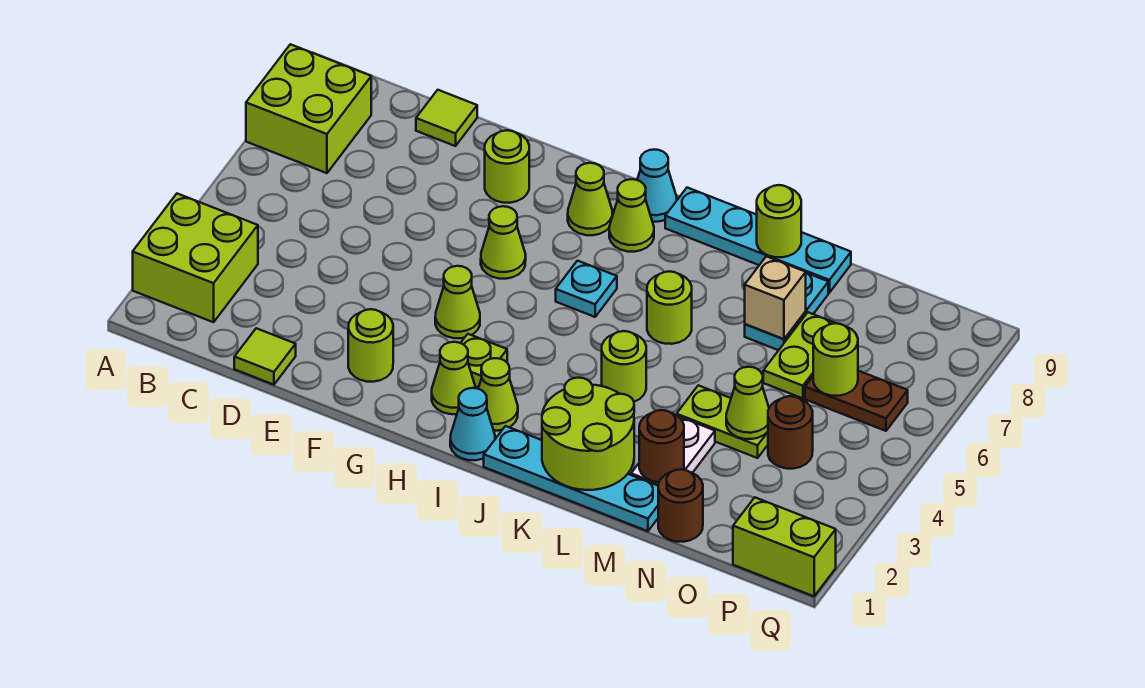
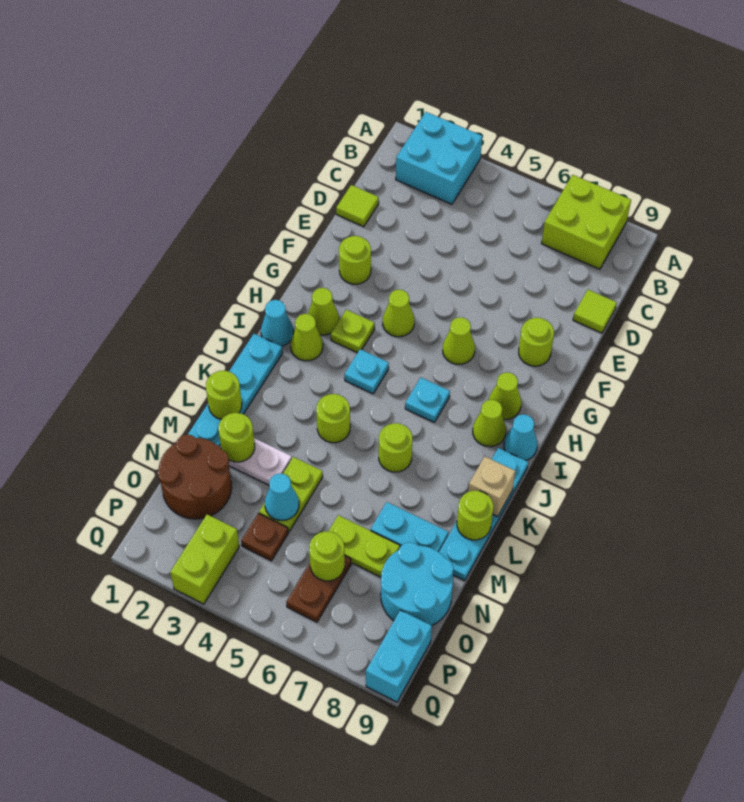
lime brick A2:B3 level 1 -> cyan brick A2:B3 level 1
none -> cyan plate I4 level 1
lime round brick K1:L2 level 2 -> lime round brick L1 level 2
brown round brick M2 level 2 -> lime round brick M2 level 2
tan brick M7 level 2 -> tan brick K9 level 2
brown round brick N1 level 1 -> brown round brick N1:O2 level 1
lime cone N4 level 2 -> cyan cone N4 level 2
none -> cyan round brick N8:O9 level 1
brown round brick O4 level 1 -> brown plate O4 level 1
lime brick P1:Q1 level 1 -> lime brick P3:Q3 level 1
none -> cyan brick P9:Q9 level 1

